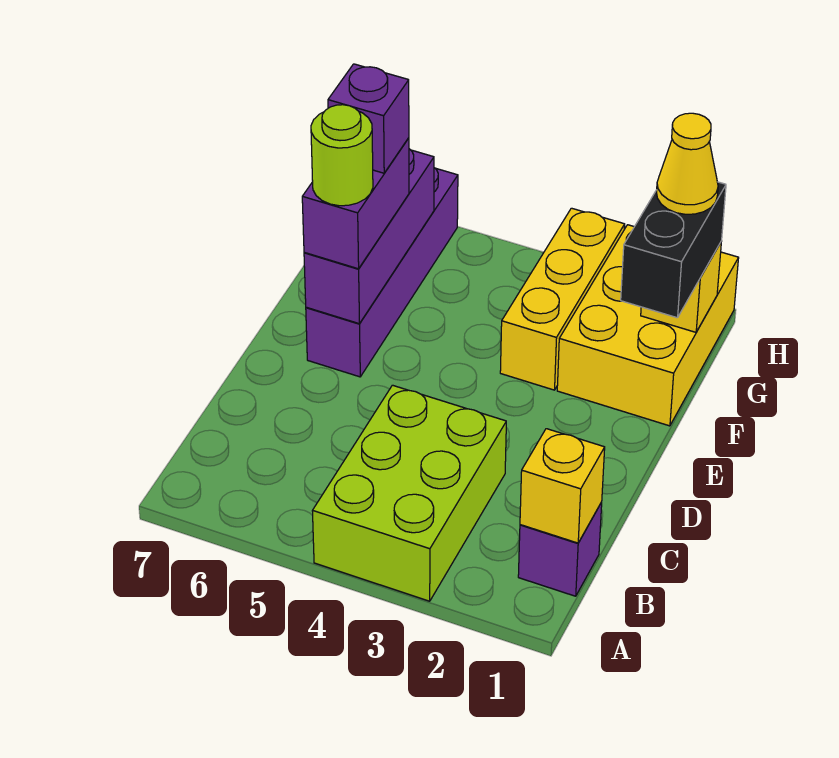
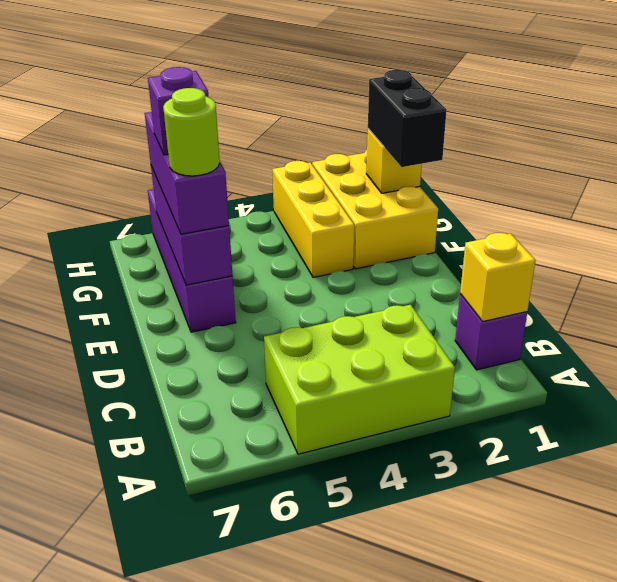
lime brick A3:C4 level 1 -> lime brick A3:B5 level 1
purple brick E6:F6 level 3 -> purple brick E6:G6 level 3
yellow cone G1 level 4 -> none

